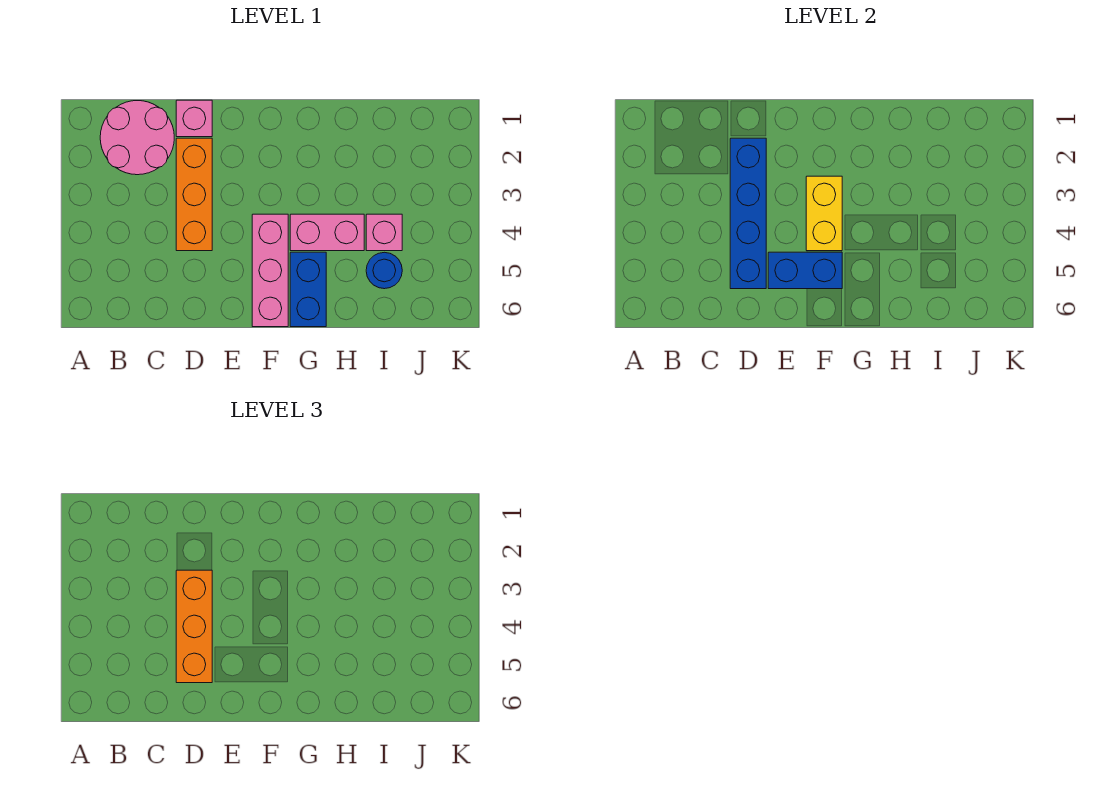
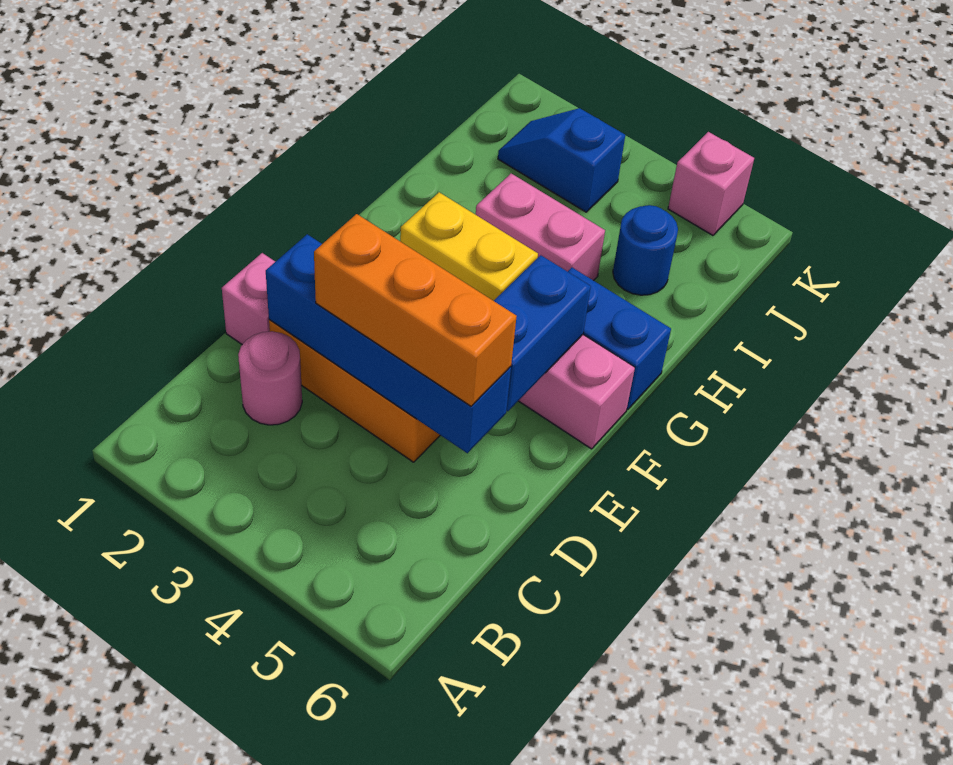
pink round brick B1:C2 level 1 -> pink round brick C2 level 1
pink brick G4:H4 level 1 -> pink brick H3:H4 level 1
pink brick I4 level 1 -> pink brick K5 level 1
none -> blue slope J2:J3 level 1 top 3

